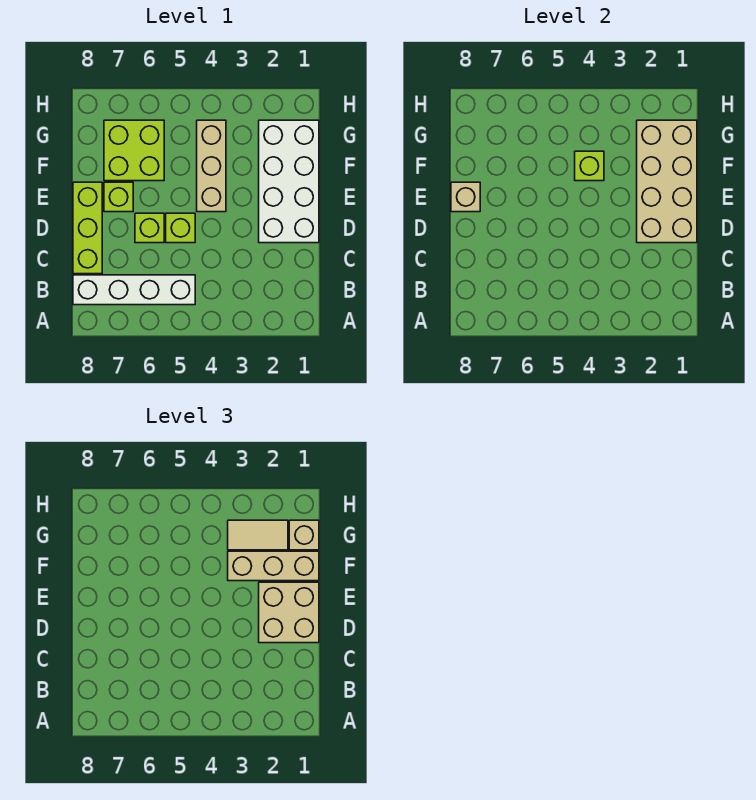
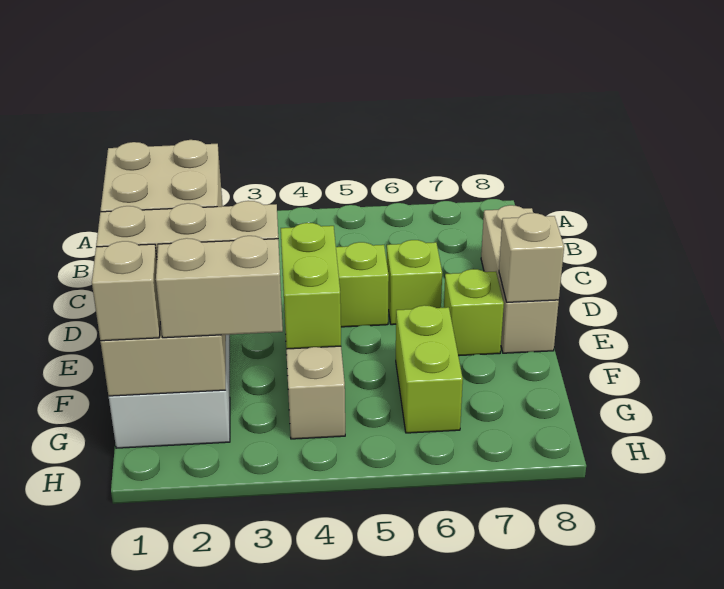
white brick B5:B8 level 1 -> none
lime brick C8:E8 level 1 -> tan brick C8:E8 level 1
lime brick F4 level 2 -> lime brick E4:F4 level 2
lime brick F6:G7 level 1 -> lime brick F6:G6 level 1
tan tile G2:G3 level 3 -> tan brick G2:G3 level 3

